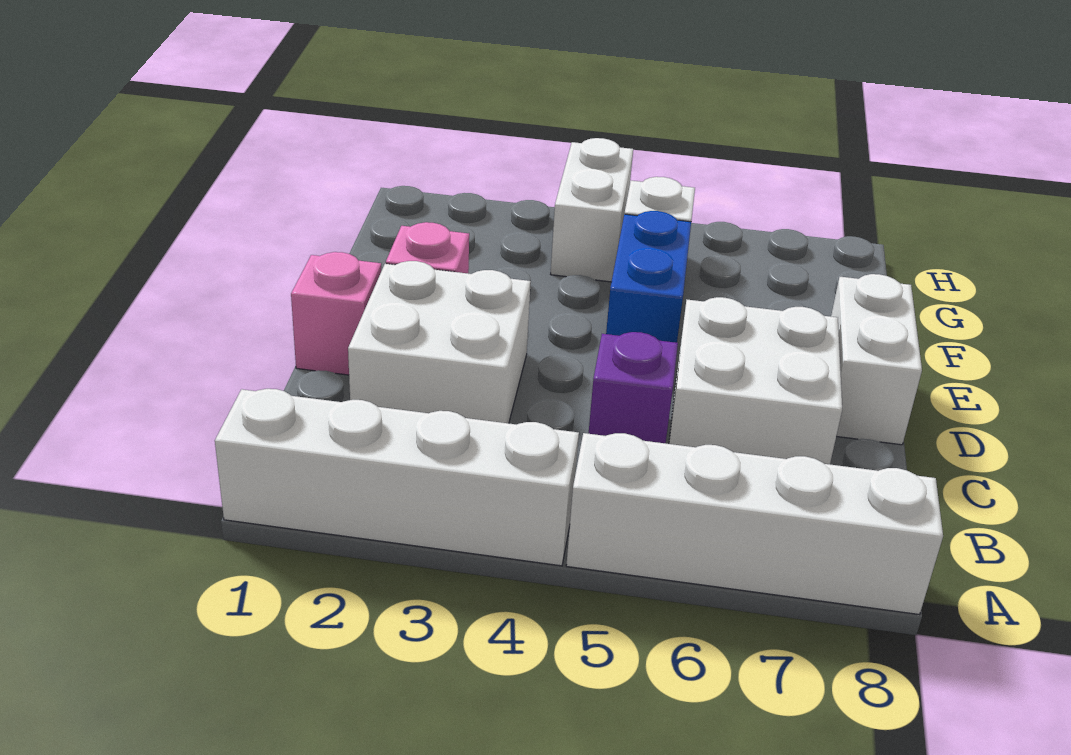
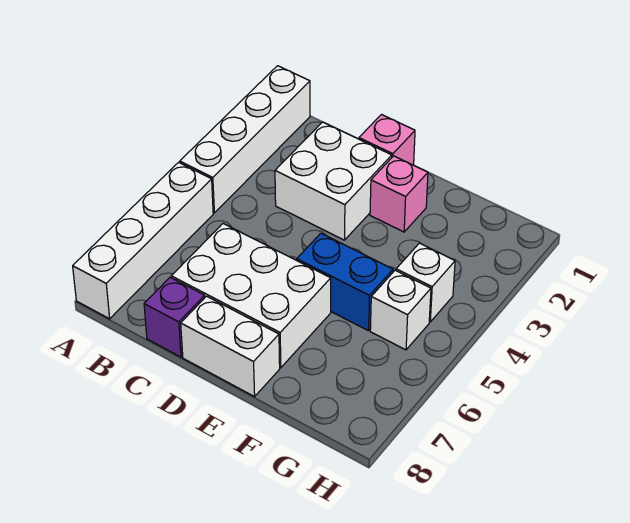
purple brick C5 level 1 -> purple brick C8 level 1
white brick C6:D7 level 1 -> white brick C6:E7 level 1
white brick G4:H4 level 1 -> white brick G4 level 1

